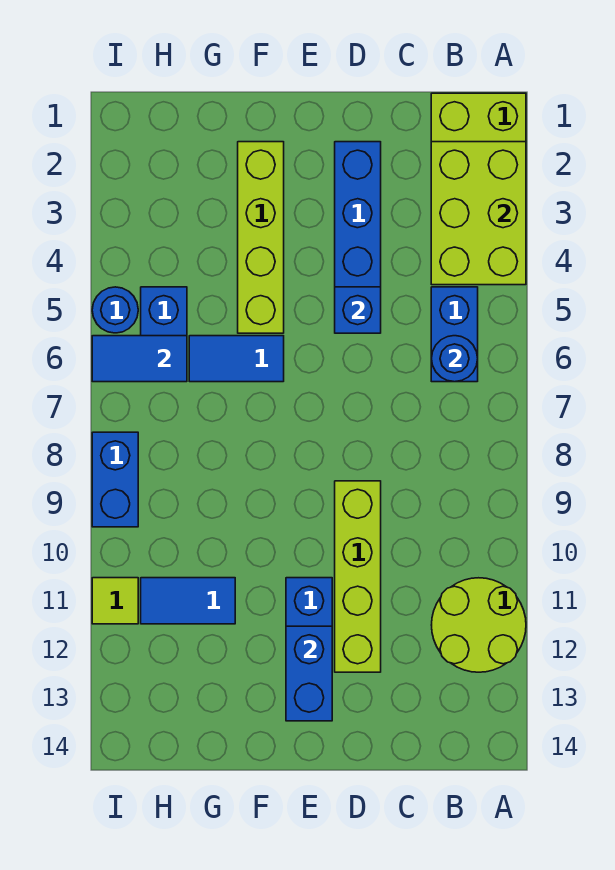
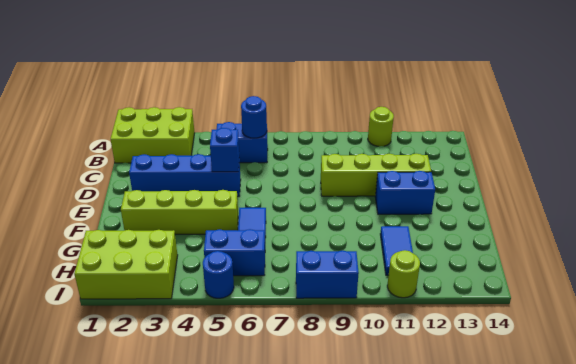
lime brick A2:B4 level 2 -> lime brick H1:I3 level 1
lime round brick A11:B12 level 1 -> lime round brick A11 level 1
blue brick E12:E13 level 2 -> none
blue tile H6:I6 level 2 -> none
lime tile I11 level 1 -> lime round brick I11 level 1

